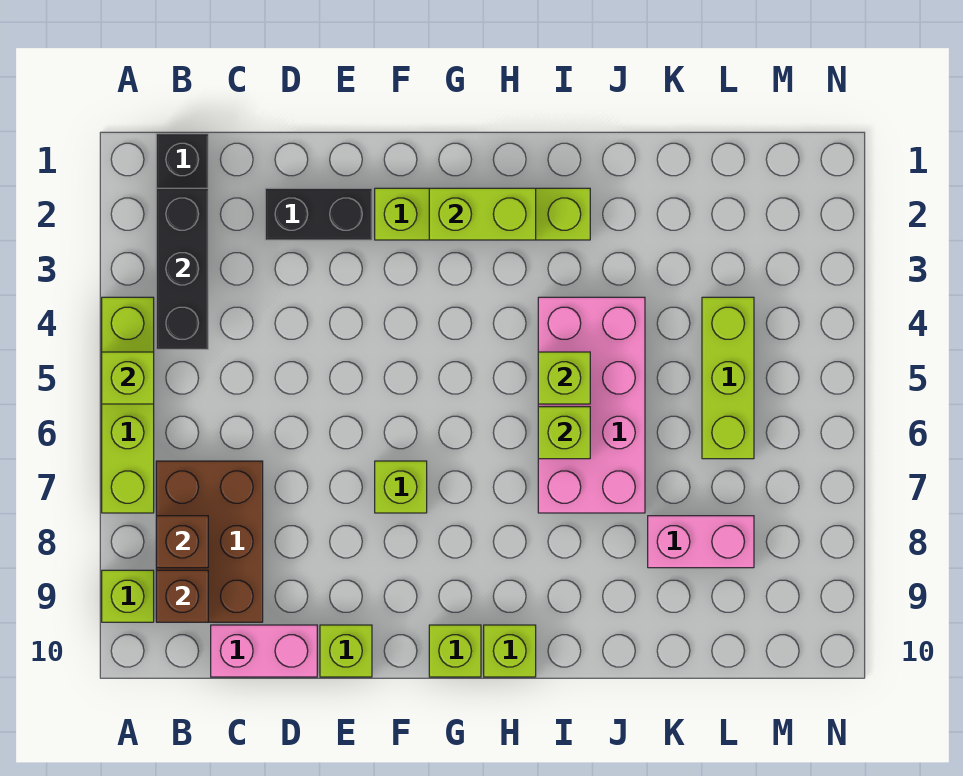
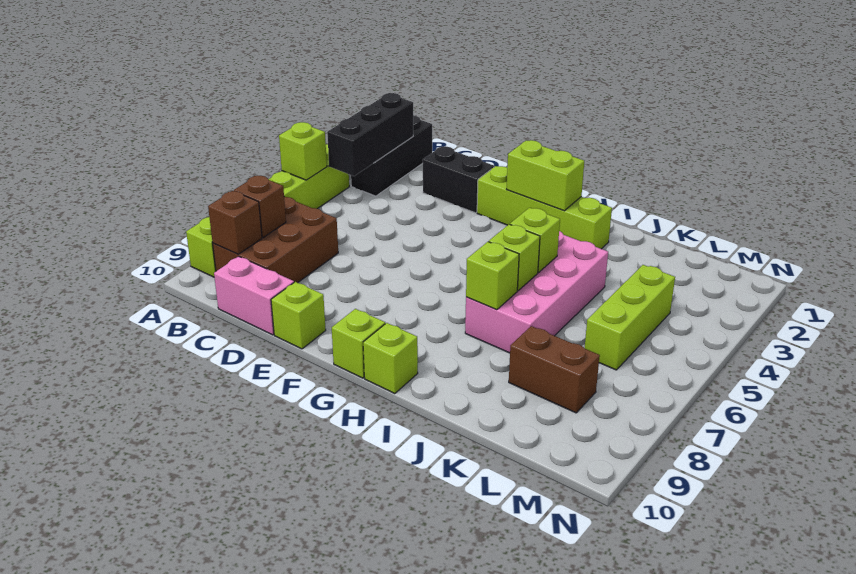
lime brick F7 level 1 -> lime brick I7 level 2
pink brick K8:L8 level 1 -> brown brick K8:L8 level 1

